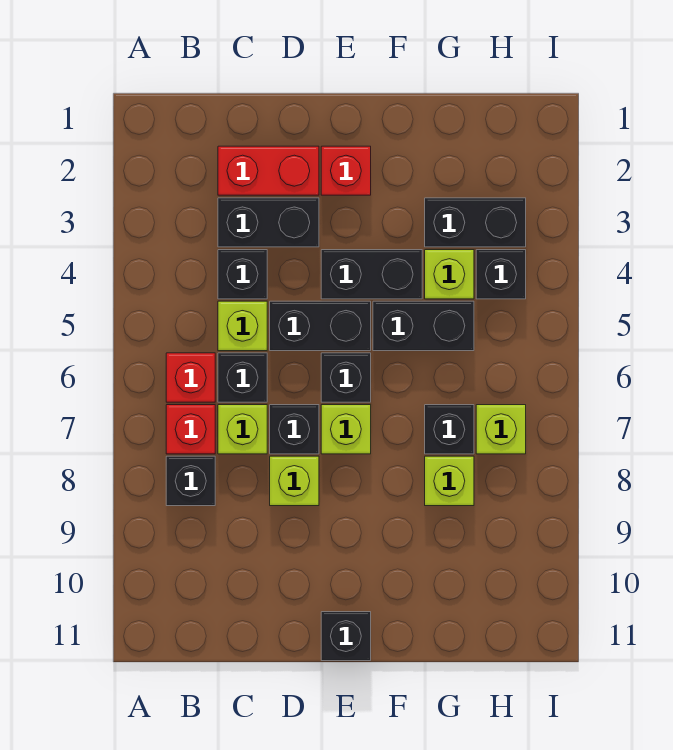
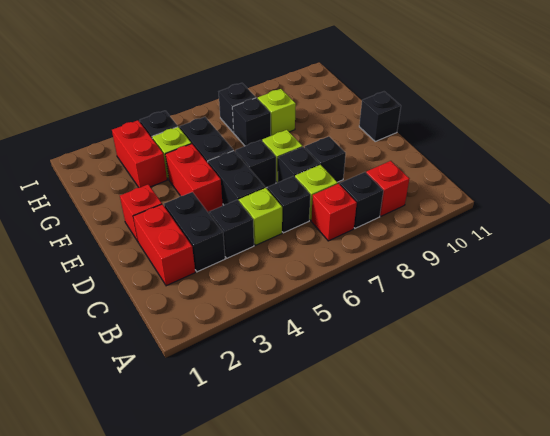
red brick B6 level 1 -> red brick B9 level 1
lime brick D8 level 1 -> black brick D8 level 1
black brick E4:F4 level 1 -> red brick E4:F4 level 1
black brick G3:H3 level 1 -> red brick G3:H3 level 1
lime brick H7 level 1 -> black brick H7 level 1

